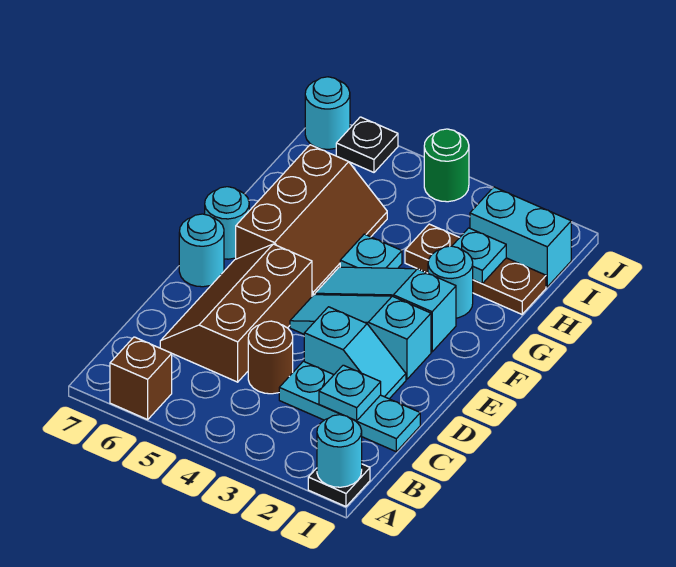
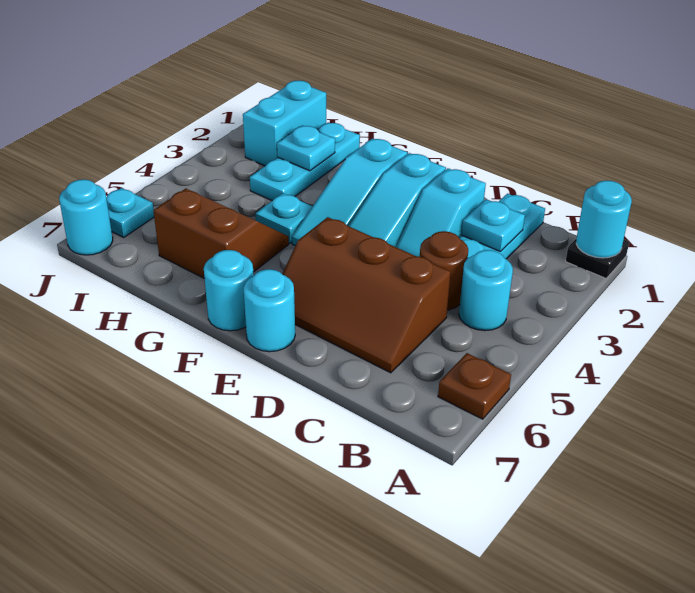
brown brick A6 level 1 -> brown plate A6 level 1
cyan slope D2:D3 level 1 top 3 -> cyan slope D2:D3 level 1 top 2
brown slope F5:H6 level 1 top 6 -> brown slope G5:H6 level 1 top 6
cyan round brick G2 level 1 -> cyan round brick B4 level 1
brown plate H1:H3 level 1 -> cyan plate H1:H3 level 1
green round brick J4 level 1 -> none
black plate J6 level 1 -> cyan plate J6 level 1

